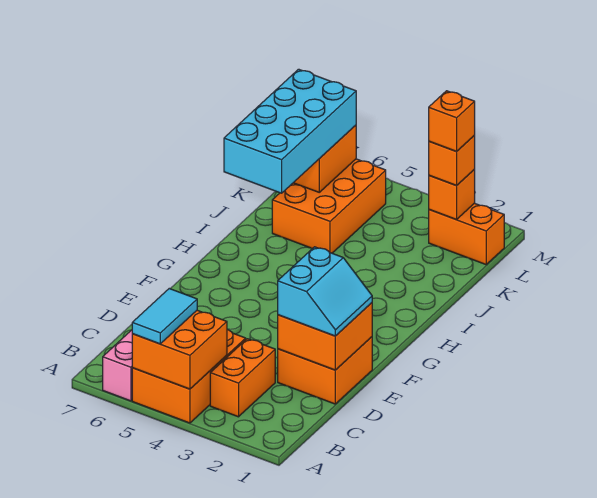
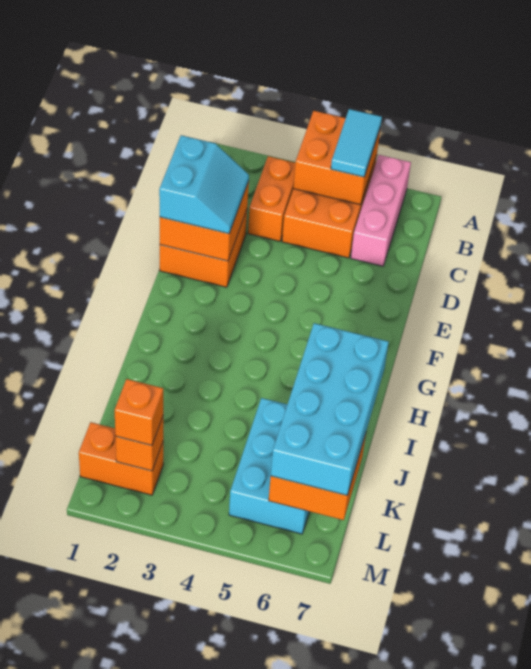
cyan slope D1:E2 level 3 top 2 -> cyan slope D1:E2 level 3 top 1
orange brick J5:L6 level 1 -> cyan brick J5:L6 level 1
orange brick L2 level 4 -> none

